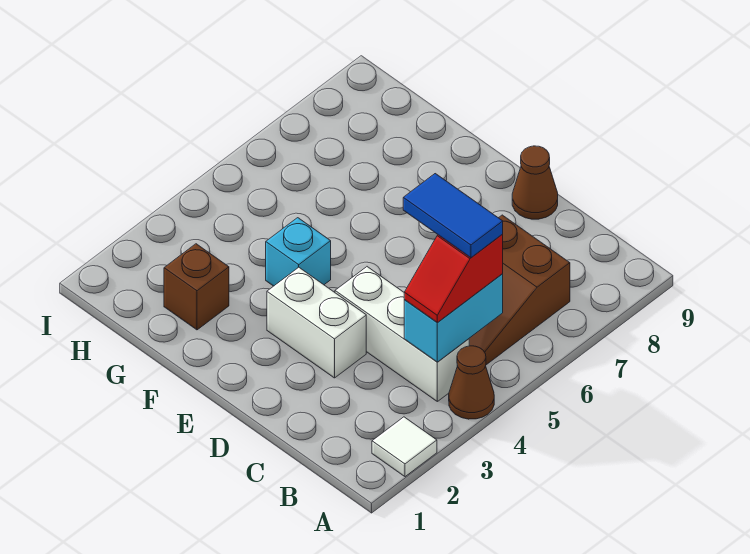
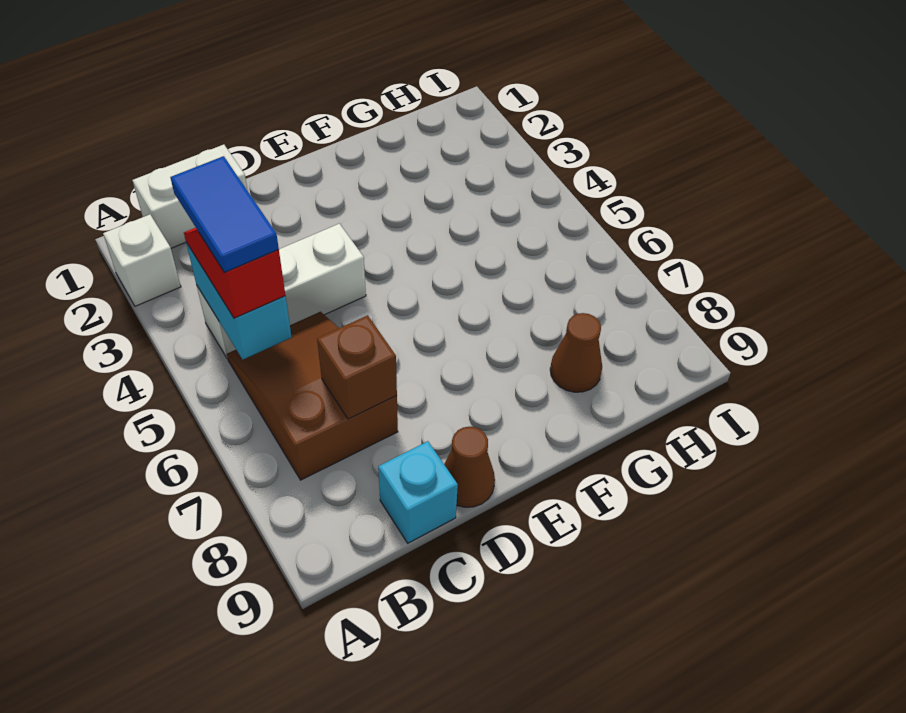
white tile A2 level 1 -> white brick A2 level 1
brown cone A4 level 1 -> brown cone G8 level 1
blue tile B5:C5 level 4 -> blue tile B4:B5 level 4
white brick D3:E3 level 1 -> white brick B1:C1 level 1
cyan brick F4 level 1 -> cyan brick C9 level 1
brown brick G2 level 1 -> brown brick C7 level 2

